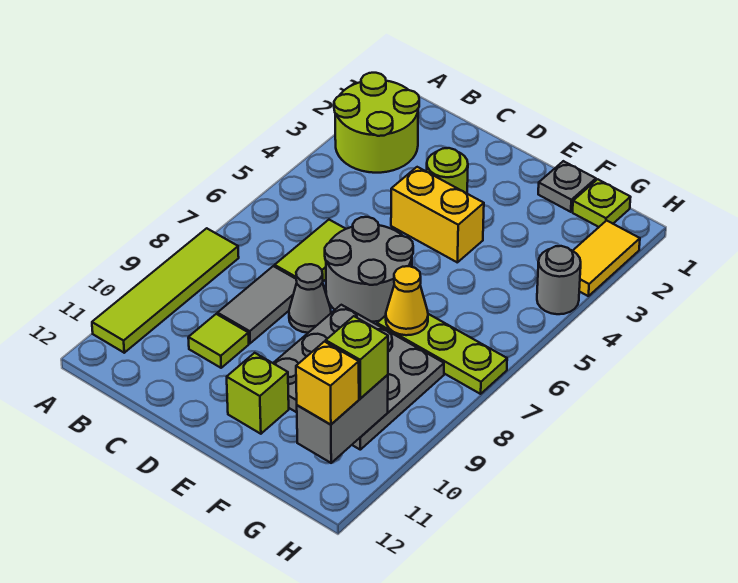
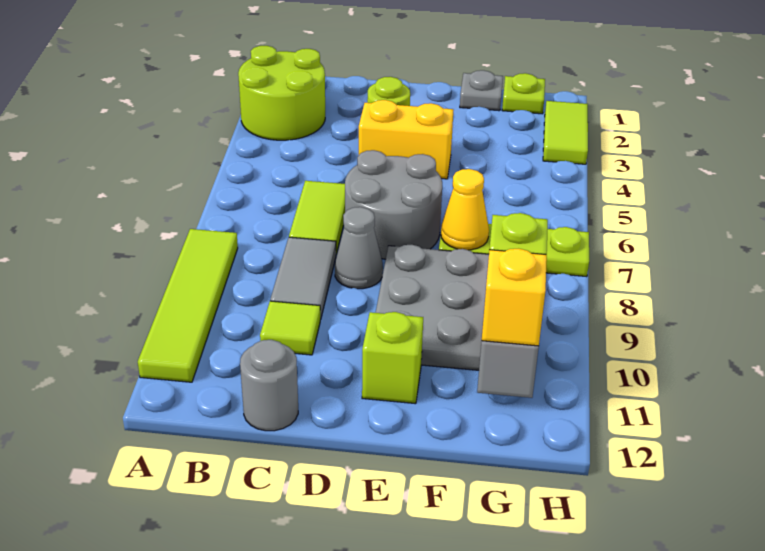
yellow tile H2:H3 level 1 -> lime tile H2:H3 level 1
grey round brick H4 level 1 -> grey round brick C12 level 1

